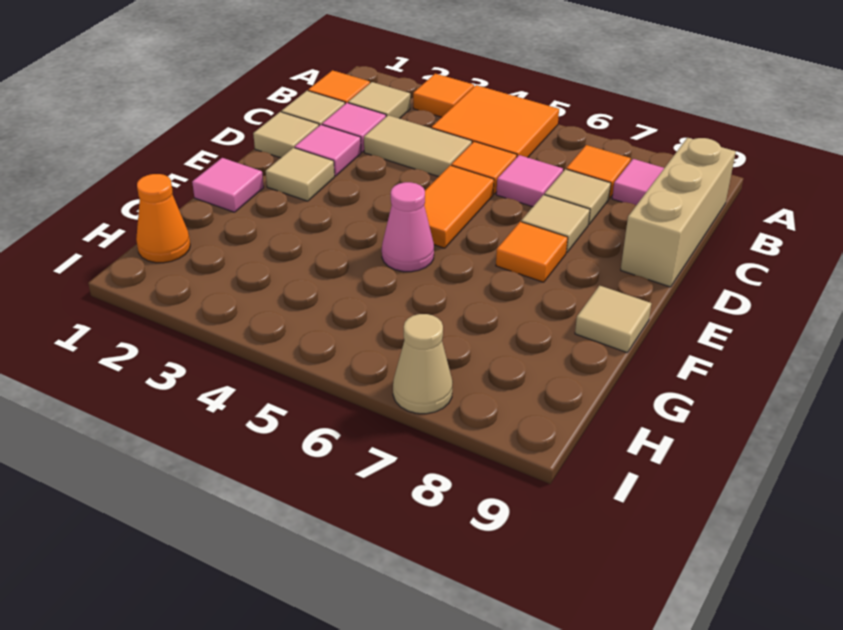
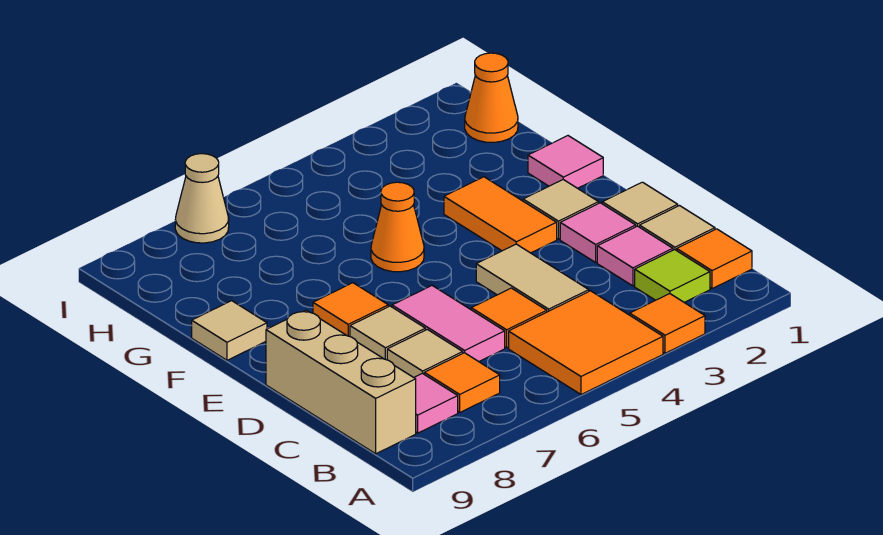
tan tile B2 level 1 -> lime tile B2 level 1
tan tile C3:C4 level 1 -> tan tile C4:D4 level 1
pink tile C6 level 1 -> pink tile C6:D6 level 1
orange tile D5:E5 level 1 -> orange tile E3:F3 level 1
pink cone F5 level 1 -> orange cone F5 level 1

